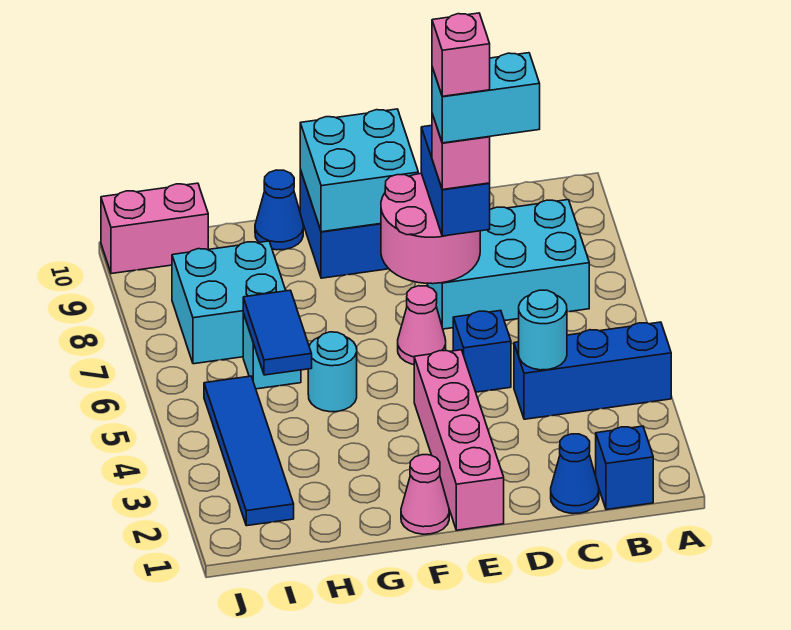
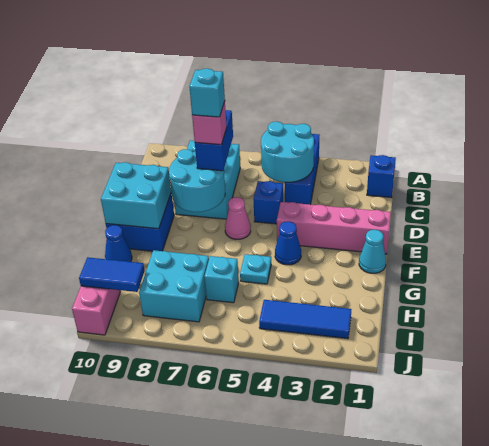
blue cone C1 level 1 -> blue cone F4 level 1
cyan round brick C4 level 2 -> cyan round brick B4:C5 level 2
cyan brick C7:D7 level 5 -> cyan brick D7 level 5
pink round brick D7:E8 level 2 -> cyan round brick D7:E8 level 2
blue brick D7:D8 level 3 -> blue brick C7:D7 level 3
pink brick D7 level 6 -> none
pink cone F1 level 1 -> cyan cone F1 level 1
cyan round brick G5 level 1 -> cyan plate G5 level 1
blue tile H5:H6 level 2 -> blue tile I9:I10 level 2
blue tile I2:I5 level 1 -> blue tile I2:I4 level 1

